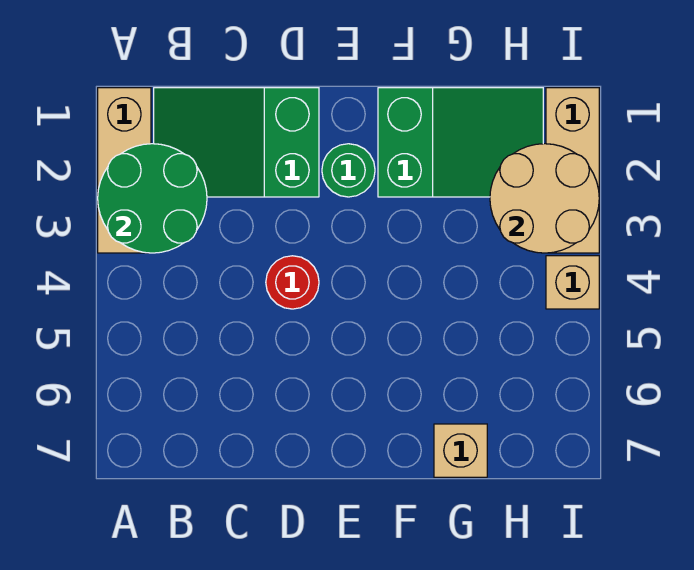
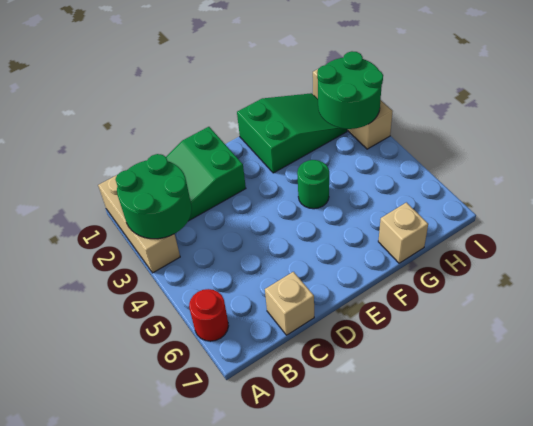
red round brick D4 level 1 -> red round brick A6 level 1
green round brick E2 level 1 -> green round brick F4 level 1
tan round brick H2:I3 level 2 -> green round brick H2:I3 level 2
tan brick I4 level 1 -> tan brick C7 level 1

